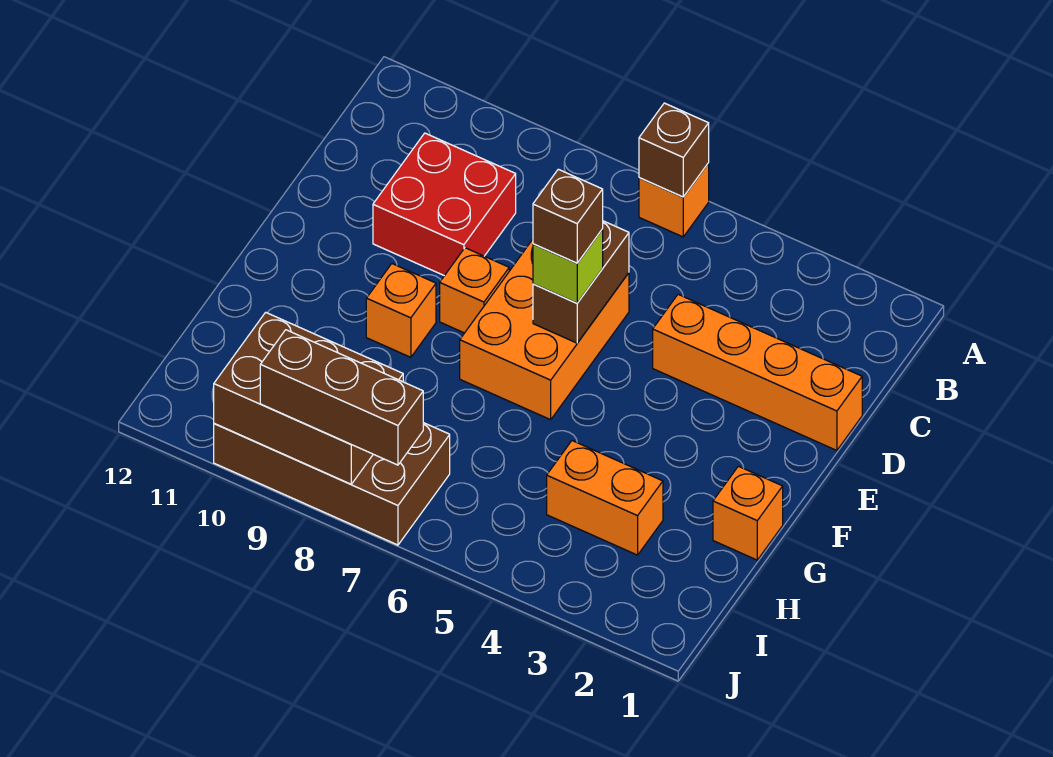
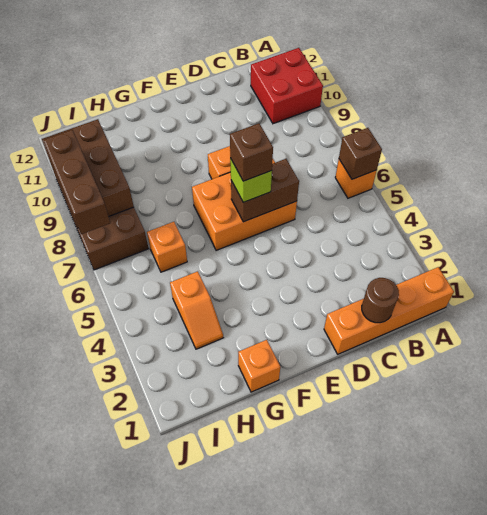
none -> brown round brick C1 level 2
red brick C9:D10 level 1 -> red brick A10:B11 level 1
orange brick D1:D4 level 1 -> orange brick A1:D1 level 1
orange brick F9 level 1 -> orange brick H6 level 1
orange brick H3:H4 level 1 -> orange slope H3:H4 level 1 top 4

